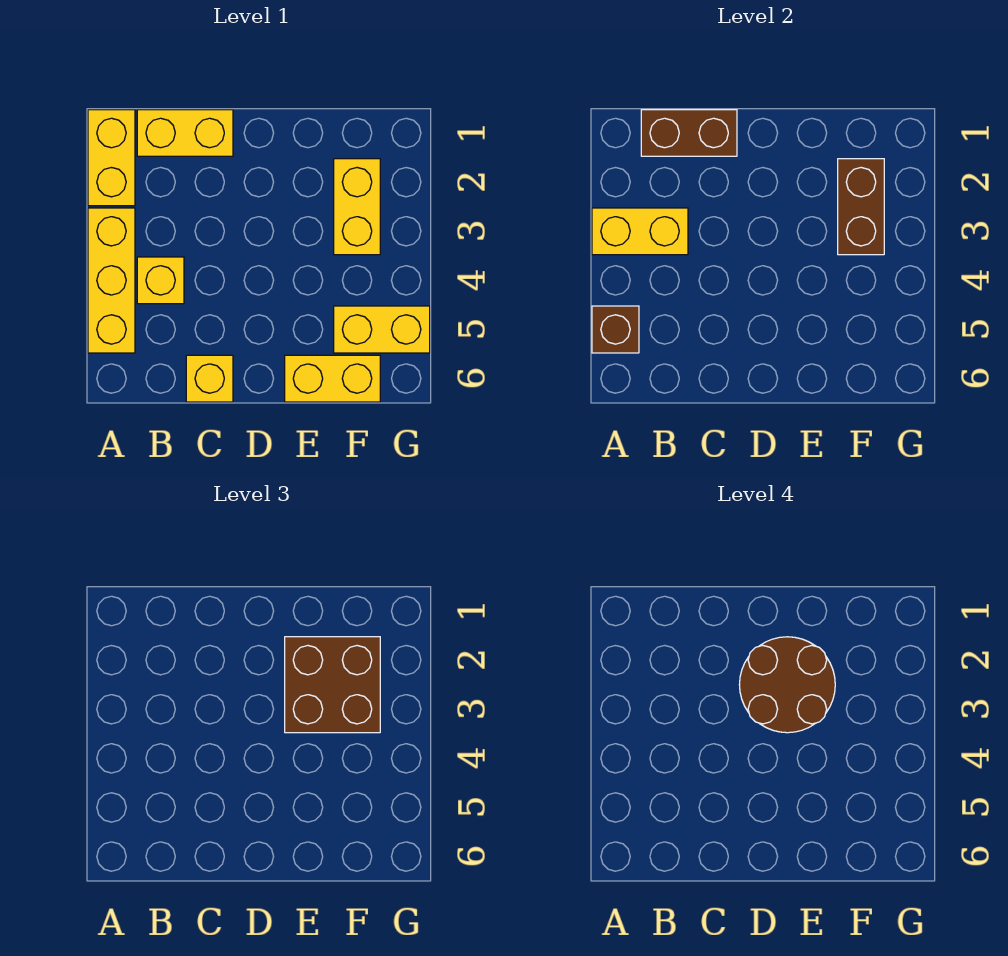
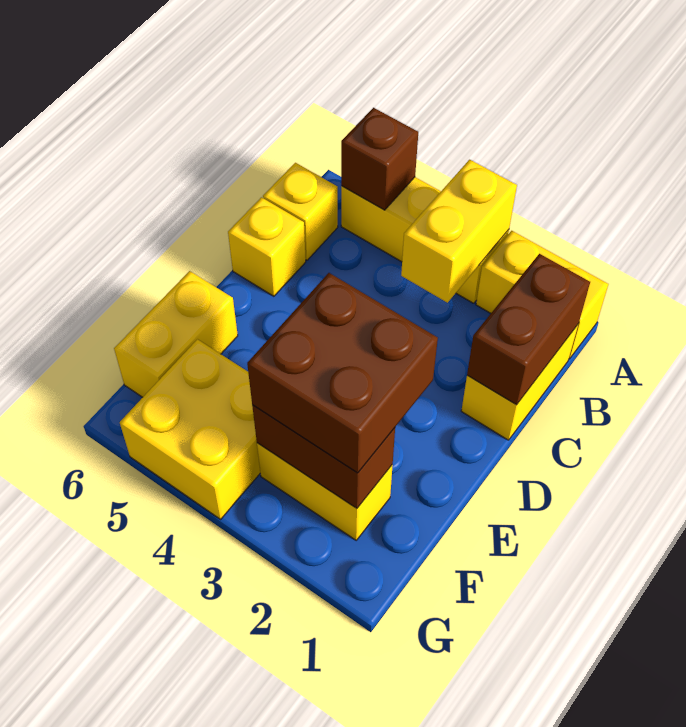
yellow brick B4 level 1 -> yellow brick B6 level 1
brown round brick D2:E3 level 4 -> none
yellow brick F5:G5 level 1 -> yellow brick F4:G5 level 1

